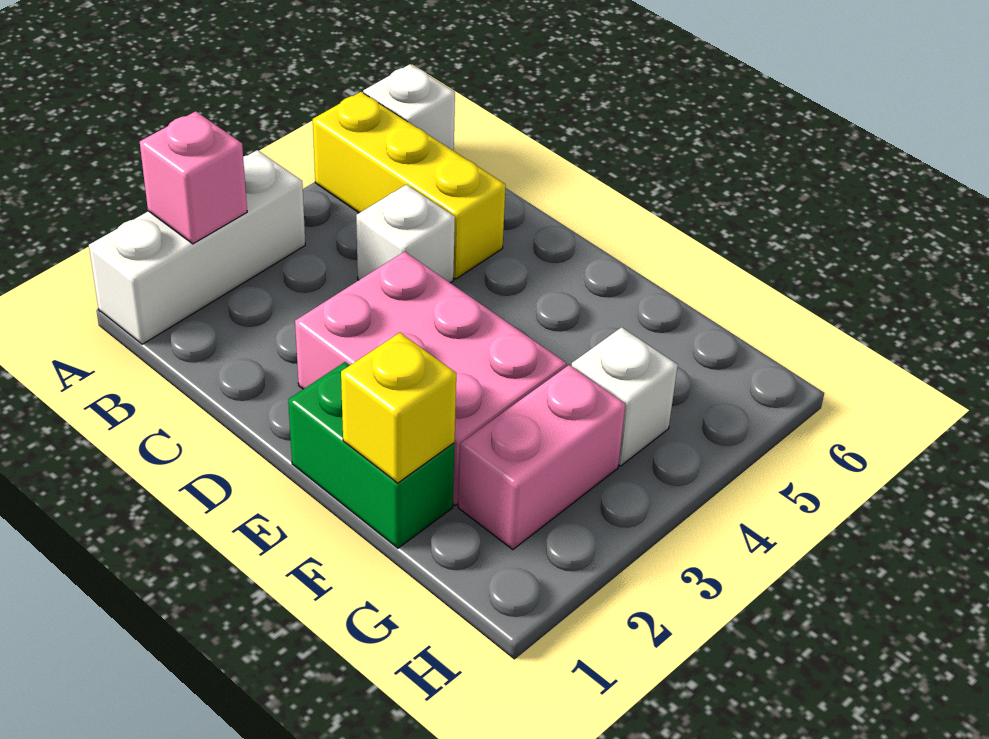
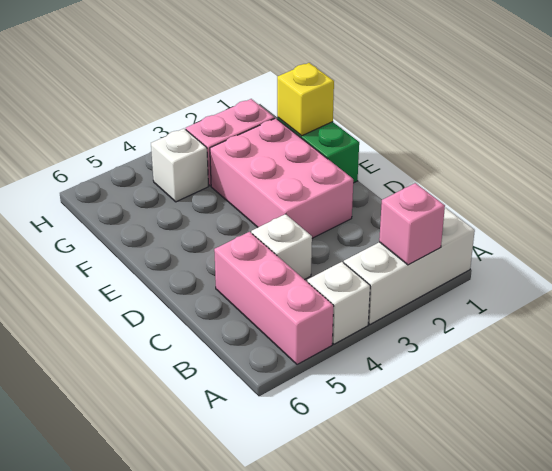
yellow brick A5:C5 level 1 -> pink brick A5:C5 level 1
white brick A6 level 1 -> white brick A4 level 1

